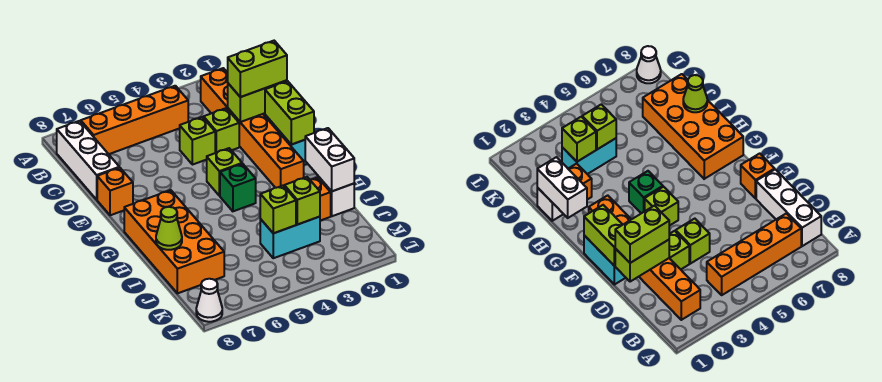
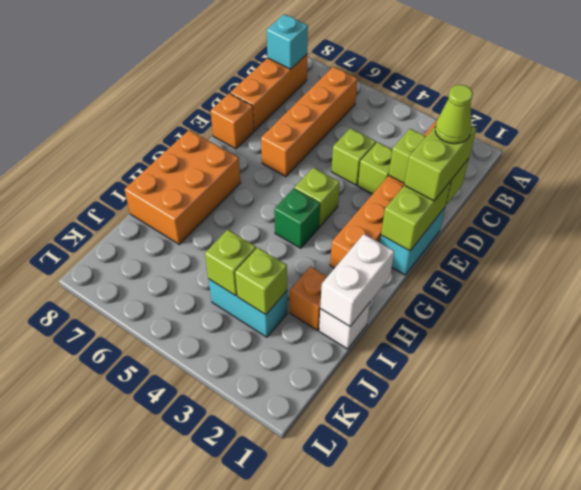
orange brick B4:B7 level 1 -> orange brick B6:E6 level 1
white brick B8:D8 level 1 -> orange brick B8:D8 level 1
none -> cyan brick B8 level 2
lime brick D1:D2 level 3 -> lime brick D1:E1 level 3
orange brick G7:J8 level 1 -> orange brick G7:I8 level 1
lime cone I8 level 2 -> lime cone D1 level 4
white cone L8 level 1 -> none

